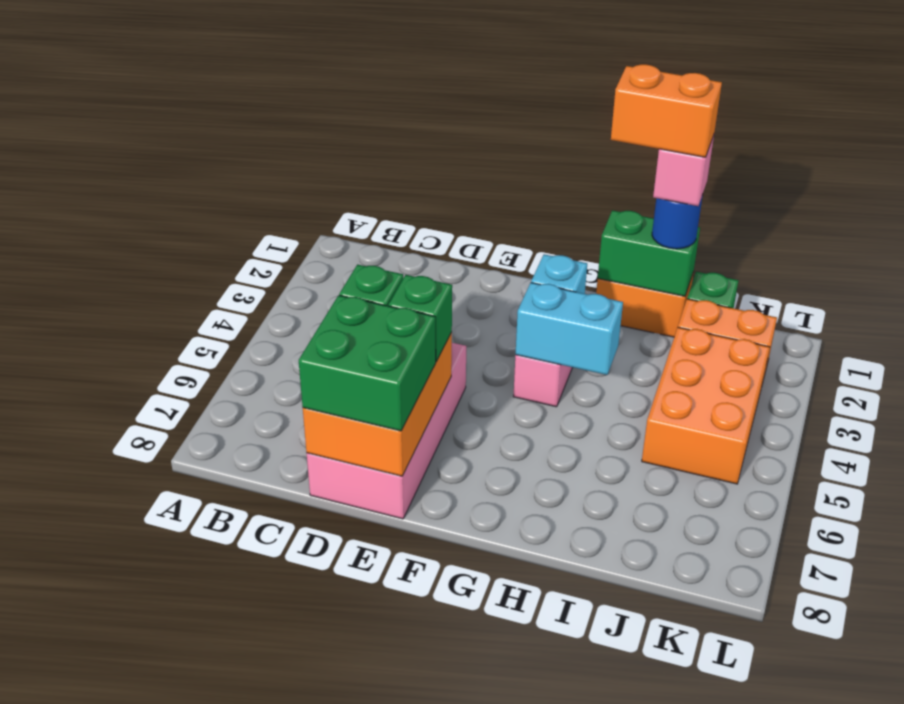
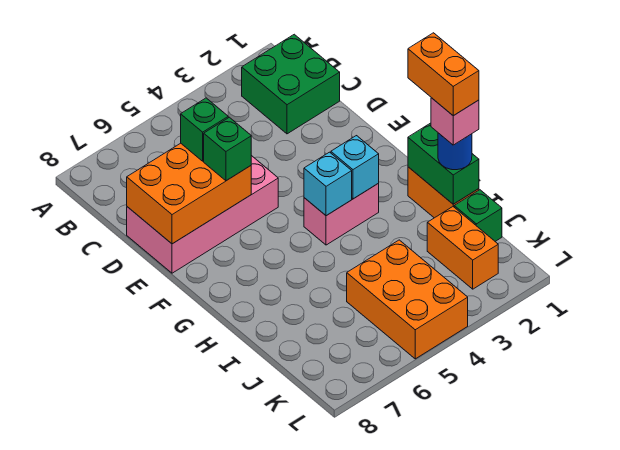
green brick D7:E8 level 3 -> green brick B1:C2 level 1
cyan brick G4:H4 level 2 -> cyan brick G4 level 2
orange brick J3:K5 level 1 -> orange brick J4:L5 level 1

